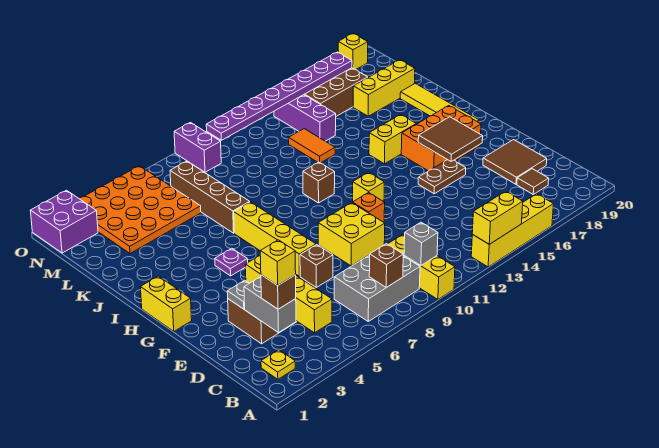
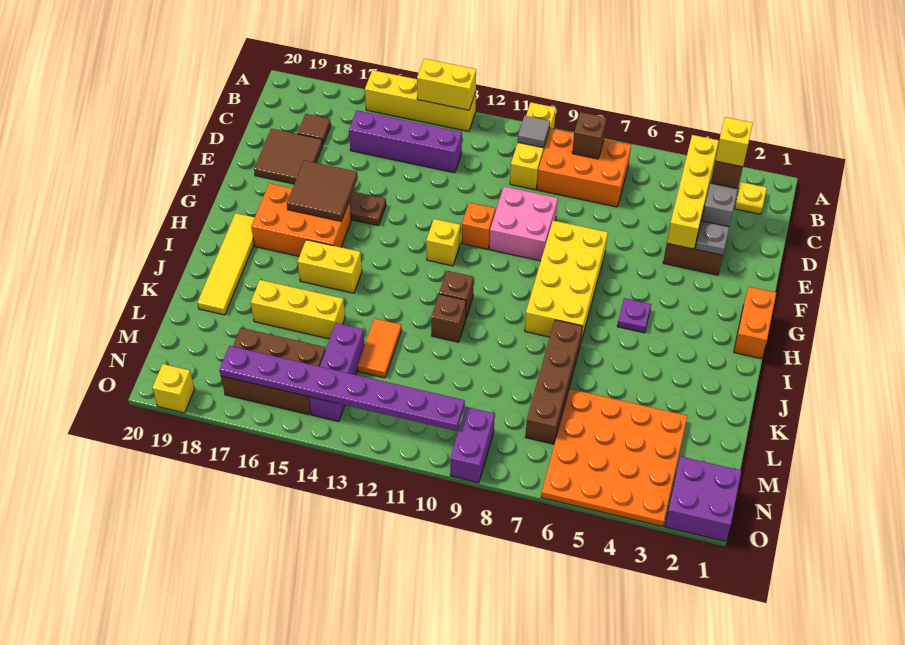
grey brick B7:C9 level 1 -> orange brick B7:C9 level 1
grey brick B10 level 2 -> grey tile B10 level 2
none -> purple brick C13:C16 level 1
brown brick E7 level 1 -> brown brick J11 level 1
yellow brick E9:F10 level 1 -> pink brick E9:F10 level 1
yellow brick F7:I7 level 1 -> yellow brick F7:I8 level 1
yellow brick G1:H1 level 1 -> orange brick G1:H1 level 1
yellow brick L17:L19 level 1 -> yellow brick K15:K17 level 1

